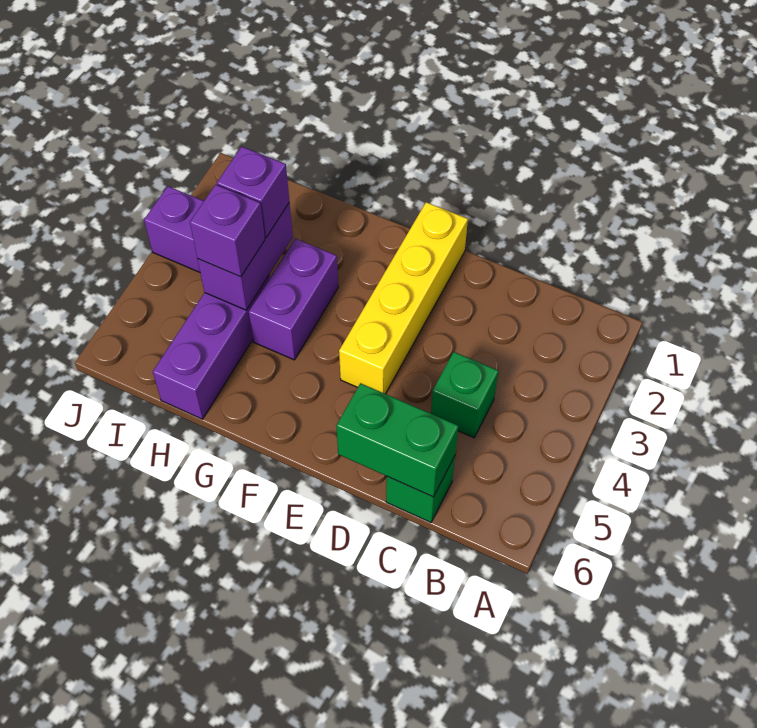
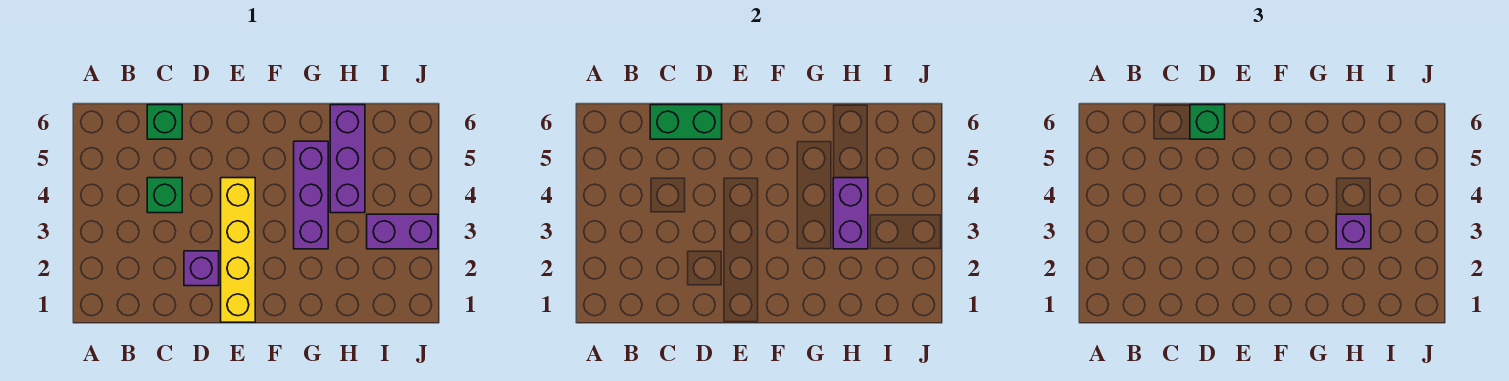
none -> green brick D6 level 3
purple brick G3:G4 level 1 -> purple brick G3:G5 level 1
purple brick H4 level 3 -> purple brick D2 level 1

